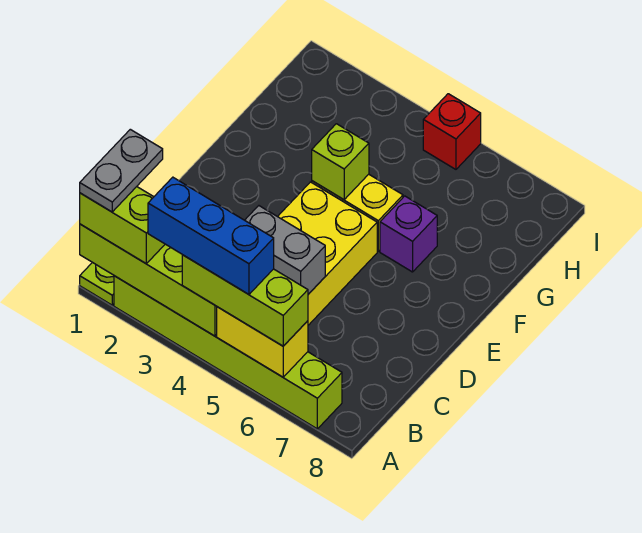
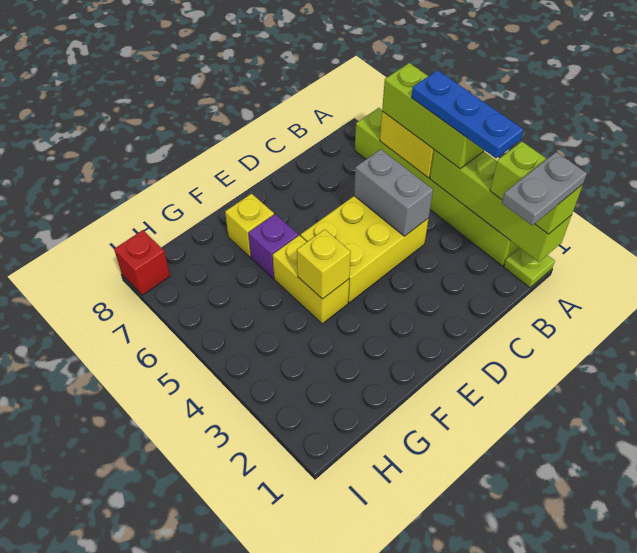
blue brick A3:A5 level 4 -> blue plate A3:A5 level 4
lime brick F4 level 2 -> yellow brick F4 level 2
none -> yellow brick F7 level 1
red brick I5 level 1 -> red brick I8 level 1

